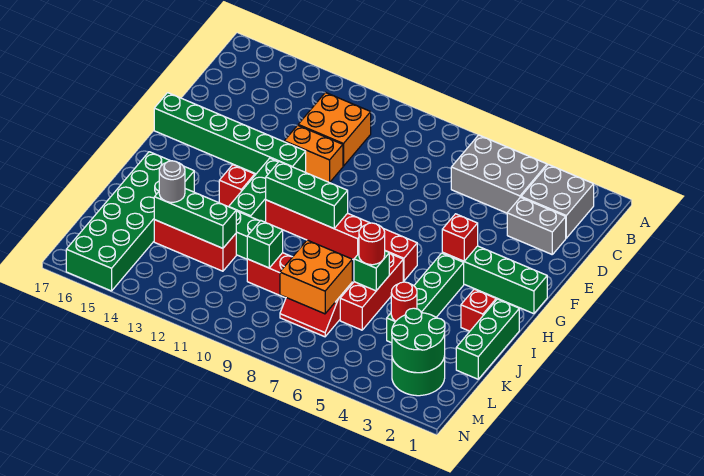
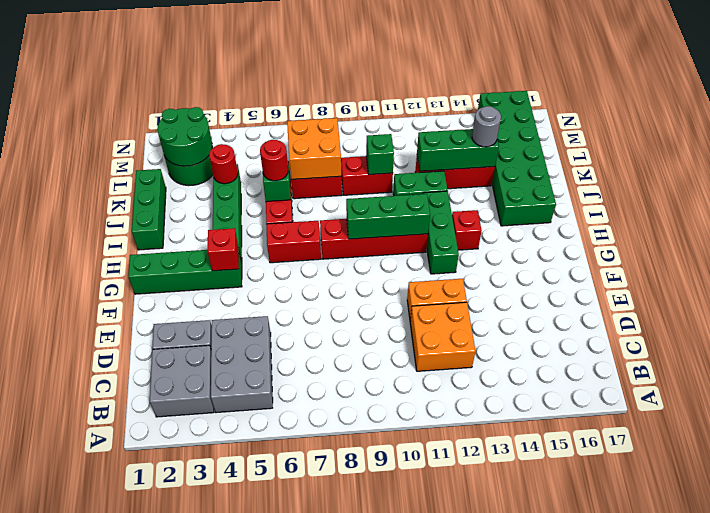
grey brick B4:C6 level 1 -> grey brick B4:D5 level 1
green brick F12:F17 level 1 -> none
red brick I2 level 1 -> none

